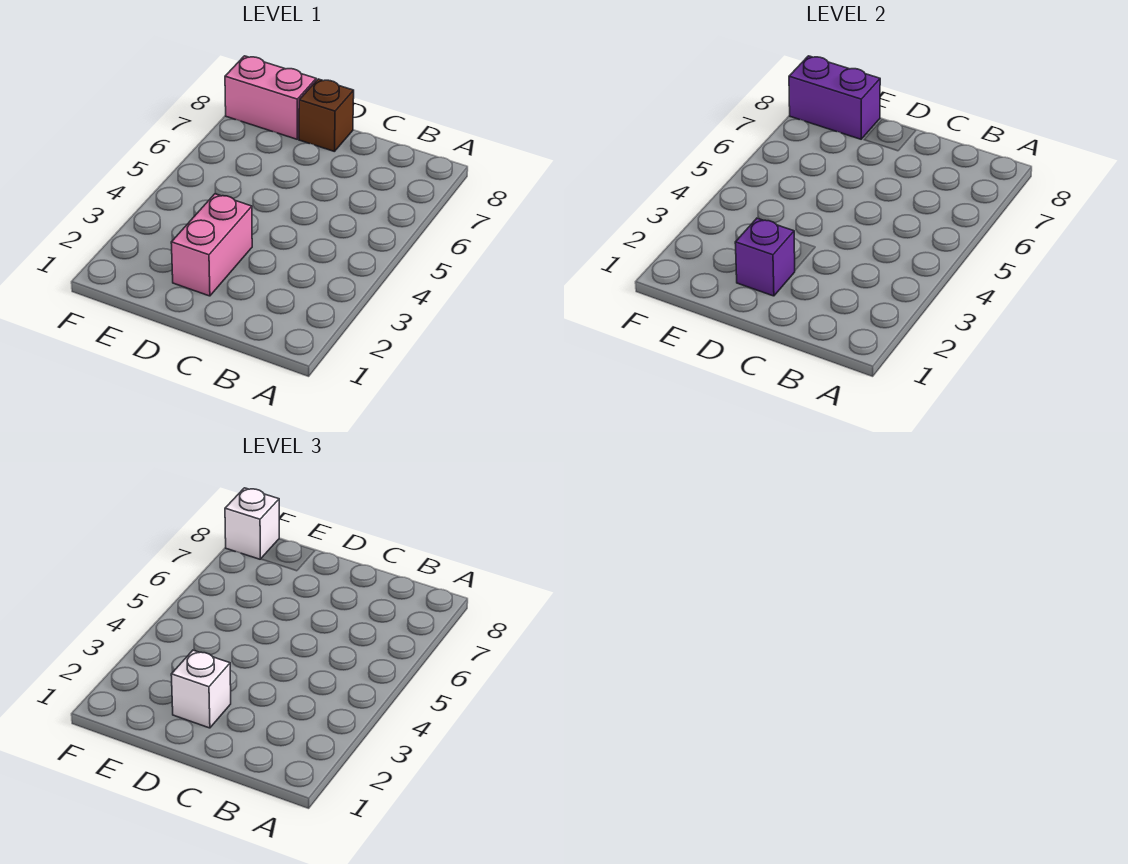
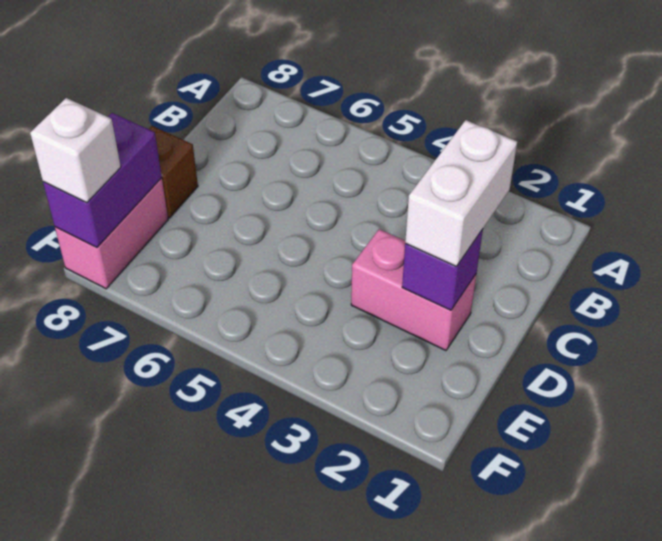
white brick D2 level 3 -> white brick C2:D2 level 3

